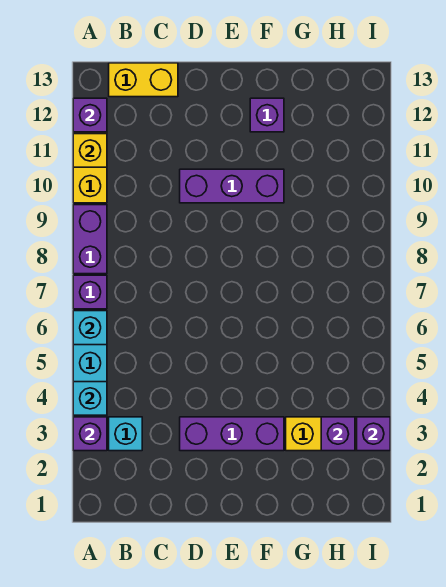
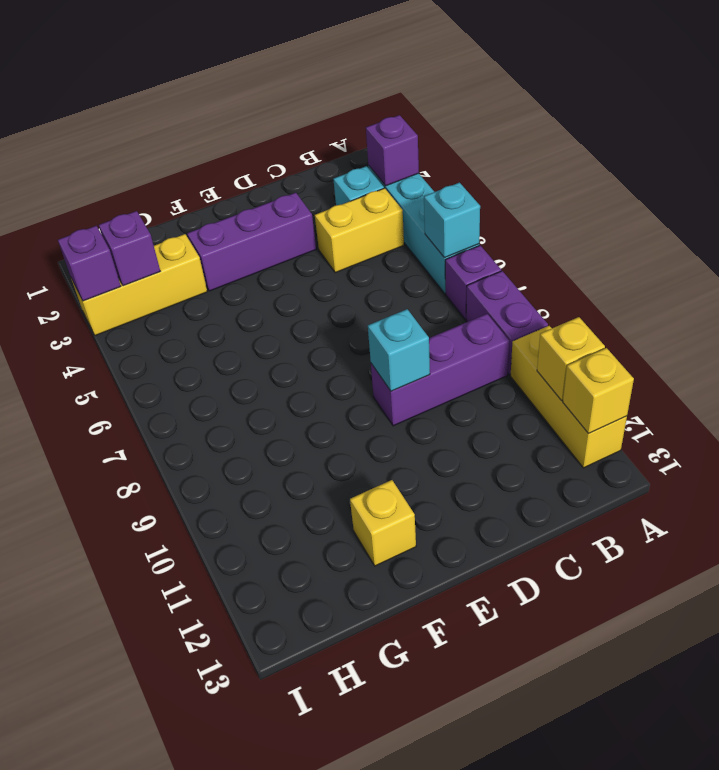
cyan brick A4 level 2 -> cyan brick D9 level 2
purple brick A12 level 2 -> yellow brick A12 level 2
yellow brick B13:C13 level 1 -> yellow brick B4:C4 level 1
purple brick D10:F10 level 1 -> purple brick B9:D9 level 1
purple brick F12 level 1 -> yellow brick F12 level 1

